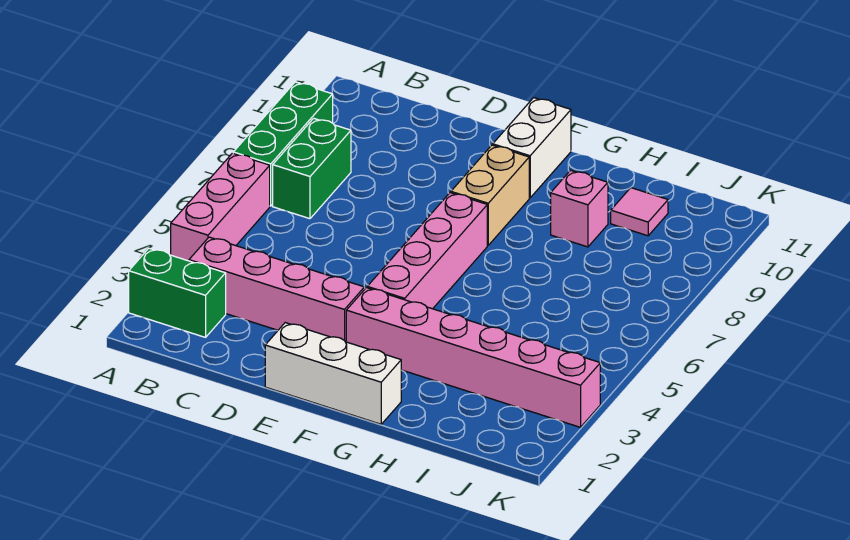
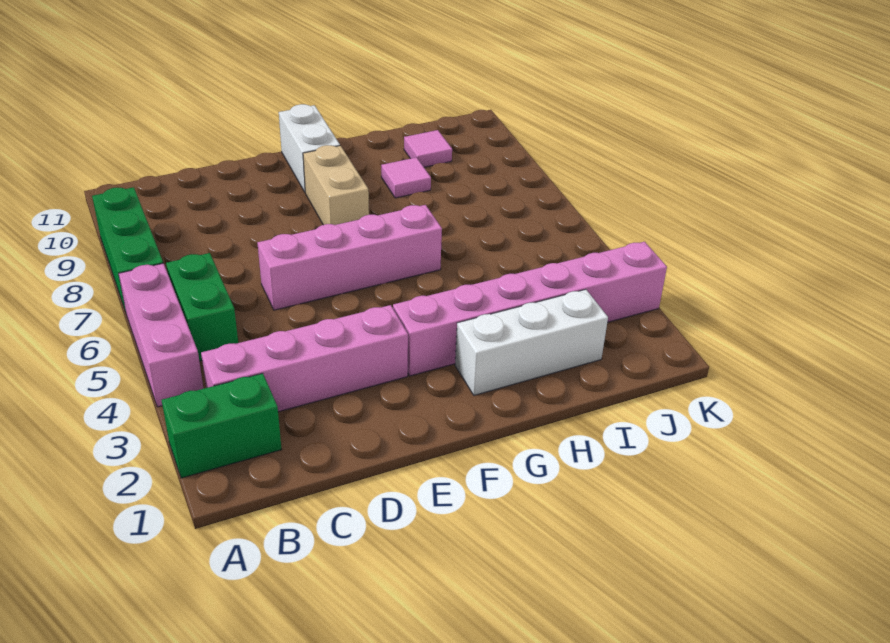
green brick B7:B8 level 1 -> green brick B5:B6 level 1
white brick E1:G1 level 1 -> white brick G2:I2 level 1
pink brick F4:F7 level 1 -> pink brick D6:G6 level 1
pink brick H9 level 1 -> pink tile H9 level 1

